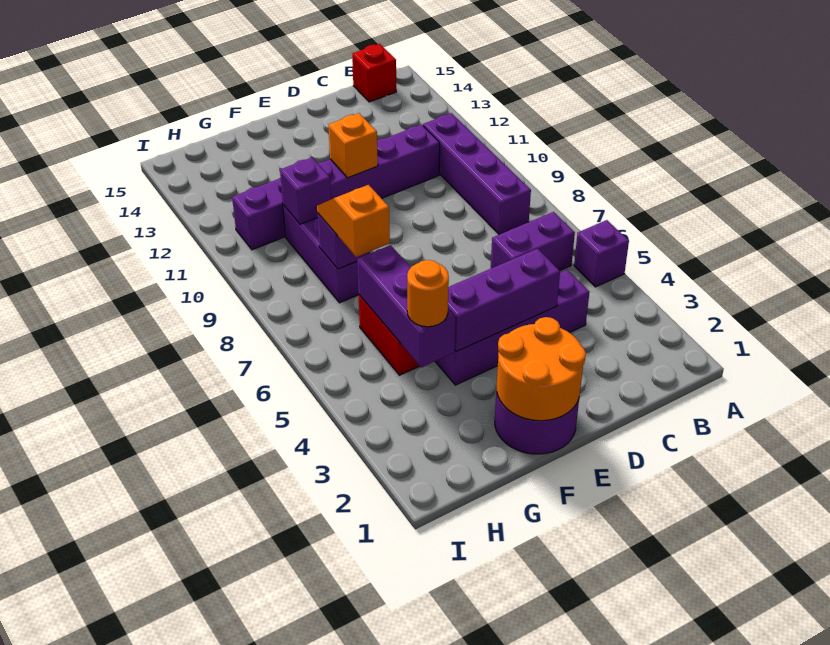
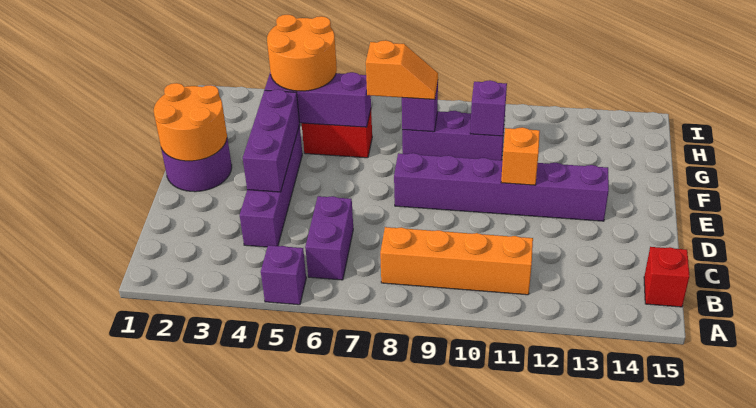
purple brick B8:B11 level 1 -> orange brick B8:B11 level 1
purple brick C11:H11 level 1 -> purple brick E8:E13 level 1
orange round brick G4 level 3 -> orange round brick G4:H5 level 3

